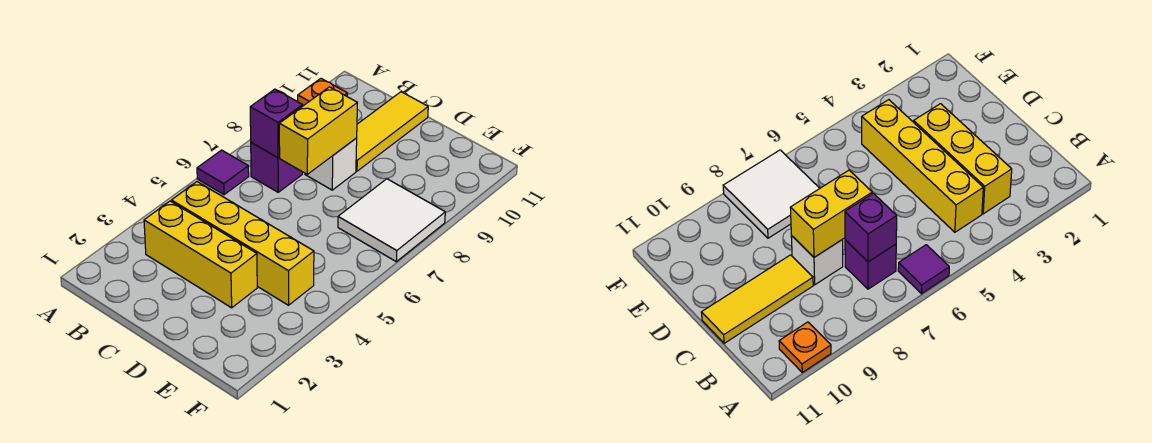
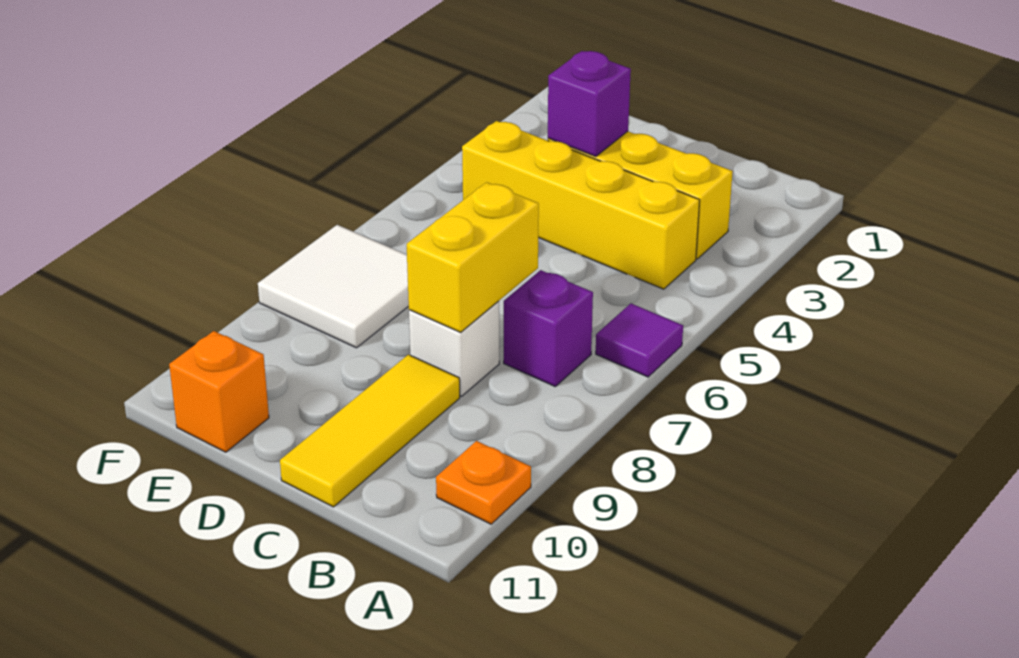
purple brick B7 level 2 -> purple brick D3 level 2
none -> orange brick E11 level 1

